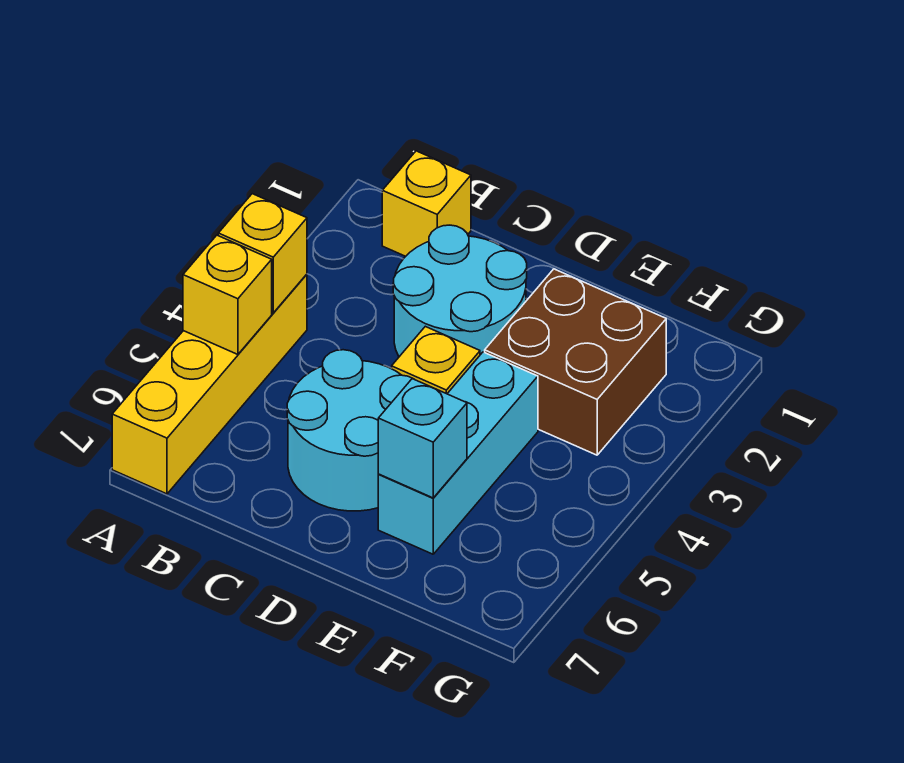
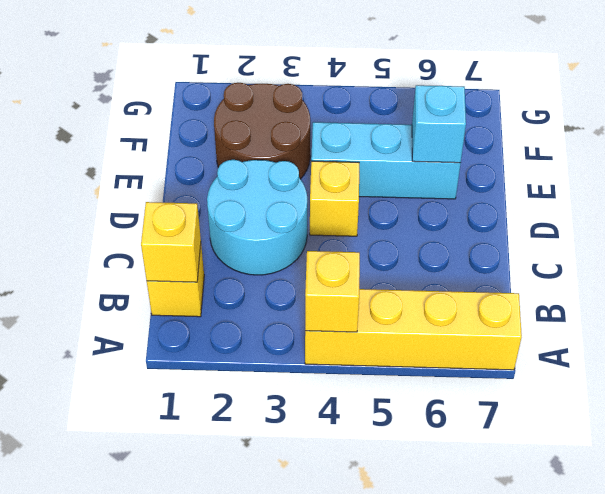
yellow brick A5 level 2 -> yellow brick B1 level 2
cyan round brick C5:D6 level 1 -> none
brown brick E2:F3 level 1 -> brown round brick E2:F3 level 1

